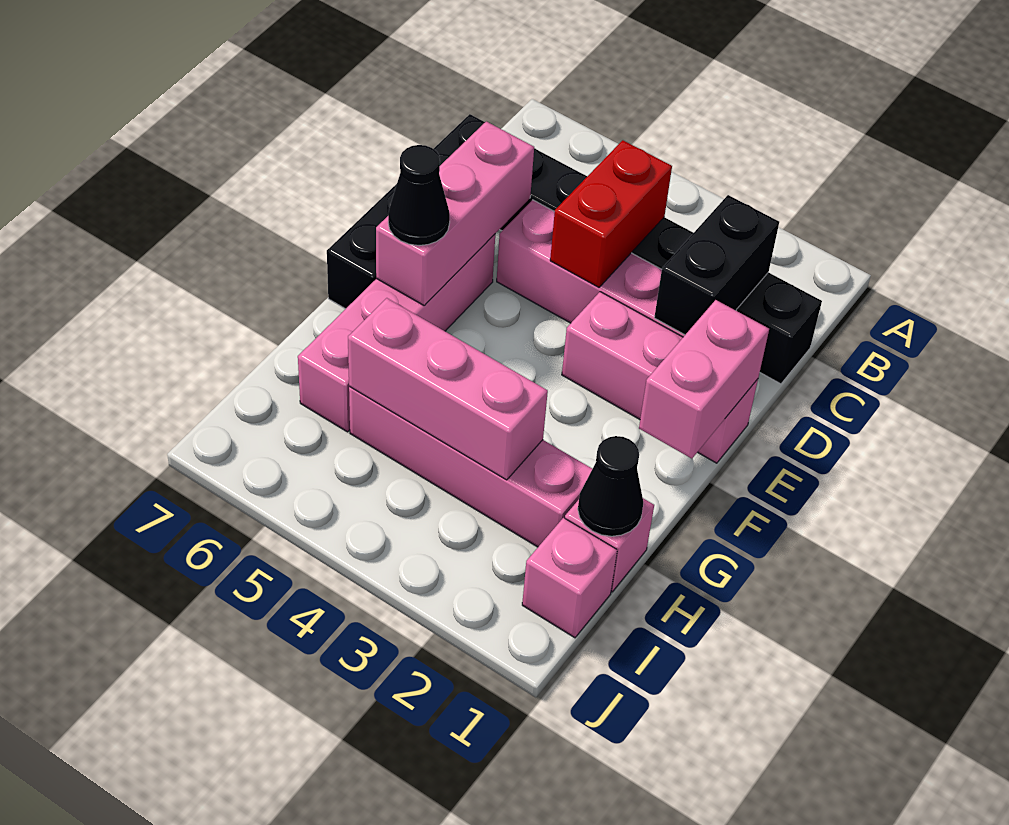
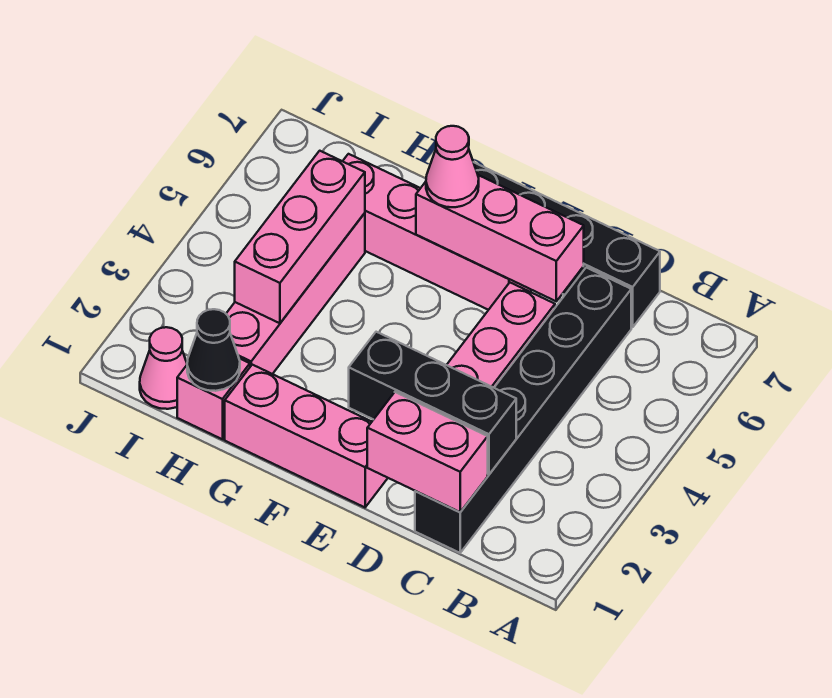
black brick C2:D2 level 2 -> black brick C2:E2 level 2
red brick C4:D4 level 2 -> none
pink brick E1:E3 level 1 -> pink brick E1:G1 level 1
pink brick E1:F1 level 2 -> pink brick C1:D1 level 2
black cone F6 level 3 -> pink cone F6 level 3
pink brick I1 level 1 -> pink cone I1 level 1

